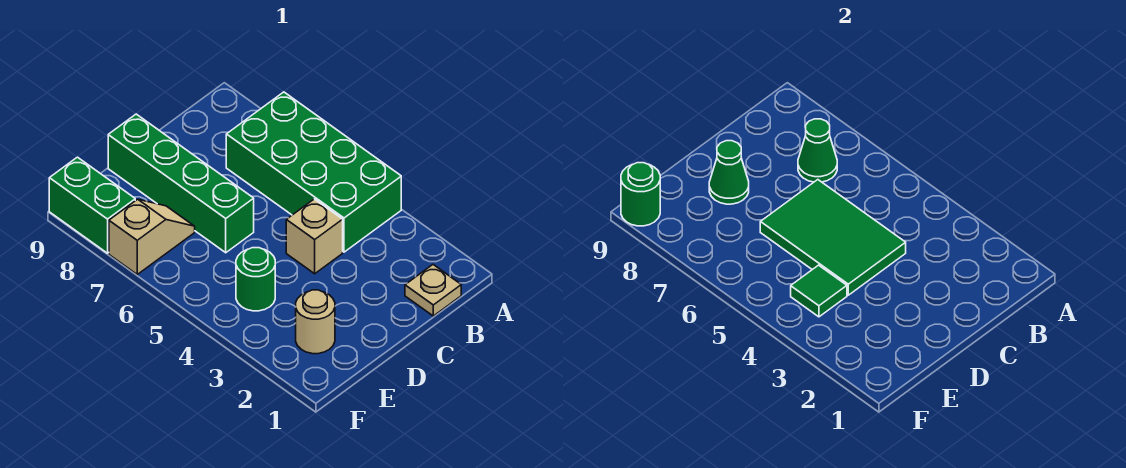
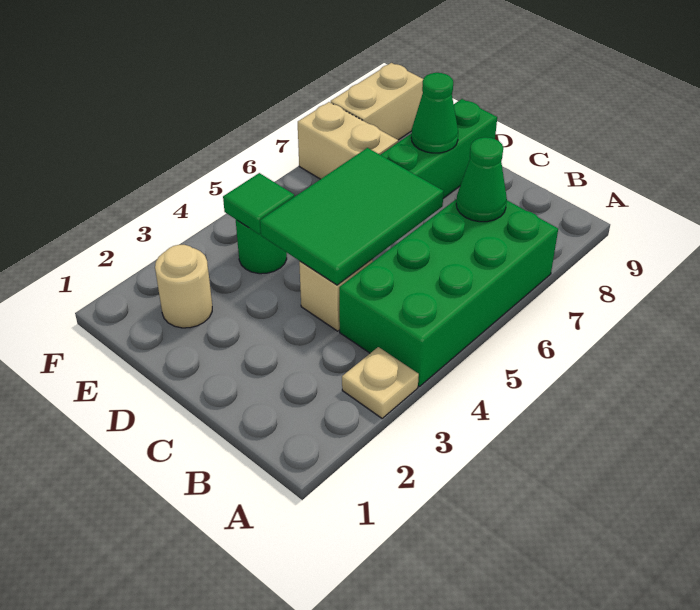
tan plate B1 level 1 -> tan plate A3 level 1
tan slope E7:F7 level 1 top F -> tan brick E7:F7 level 1
green brick F8:F9 level 1 -> tan brick F8:F9 level 1
green round brick F9 level 2 -> none

